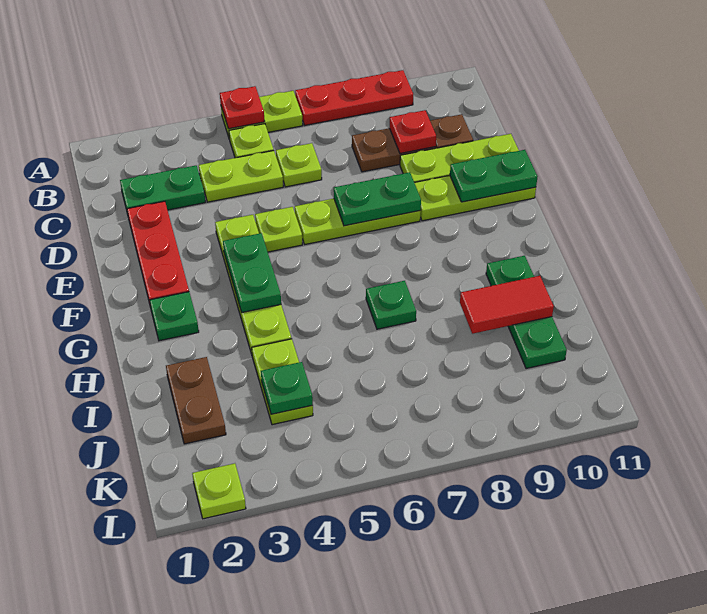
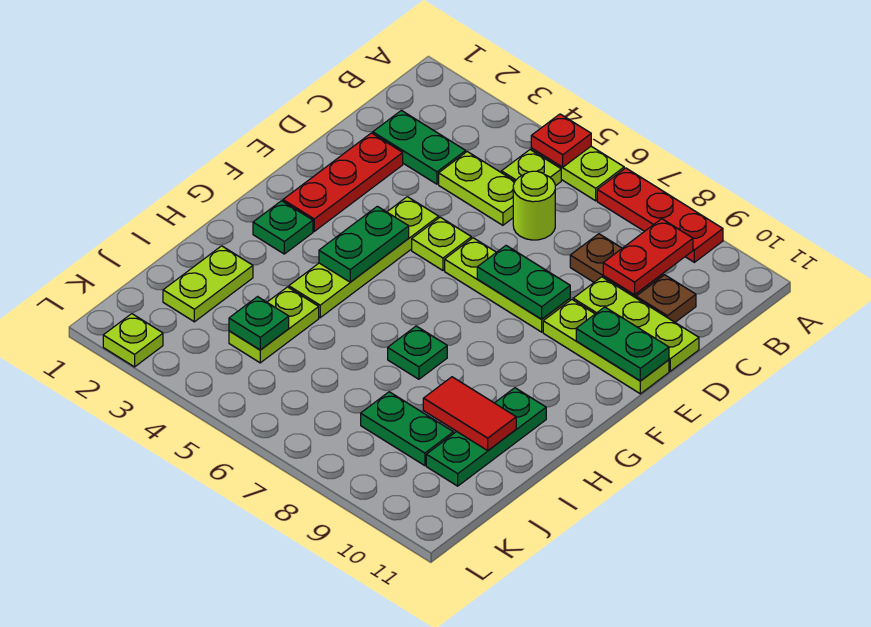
lime plate C6 level 1 -> lime round brick C6 level 1
red plate C9 level 2 -> red plate B9:C9 level 2
brown plate I2:J2 level 1 -> lime plate I2:J2 level 1
none -> green plate J8:J9 level 1

